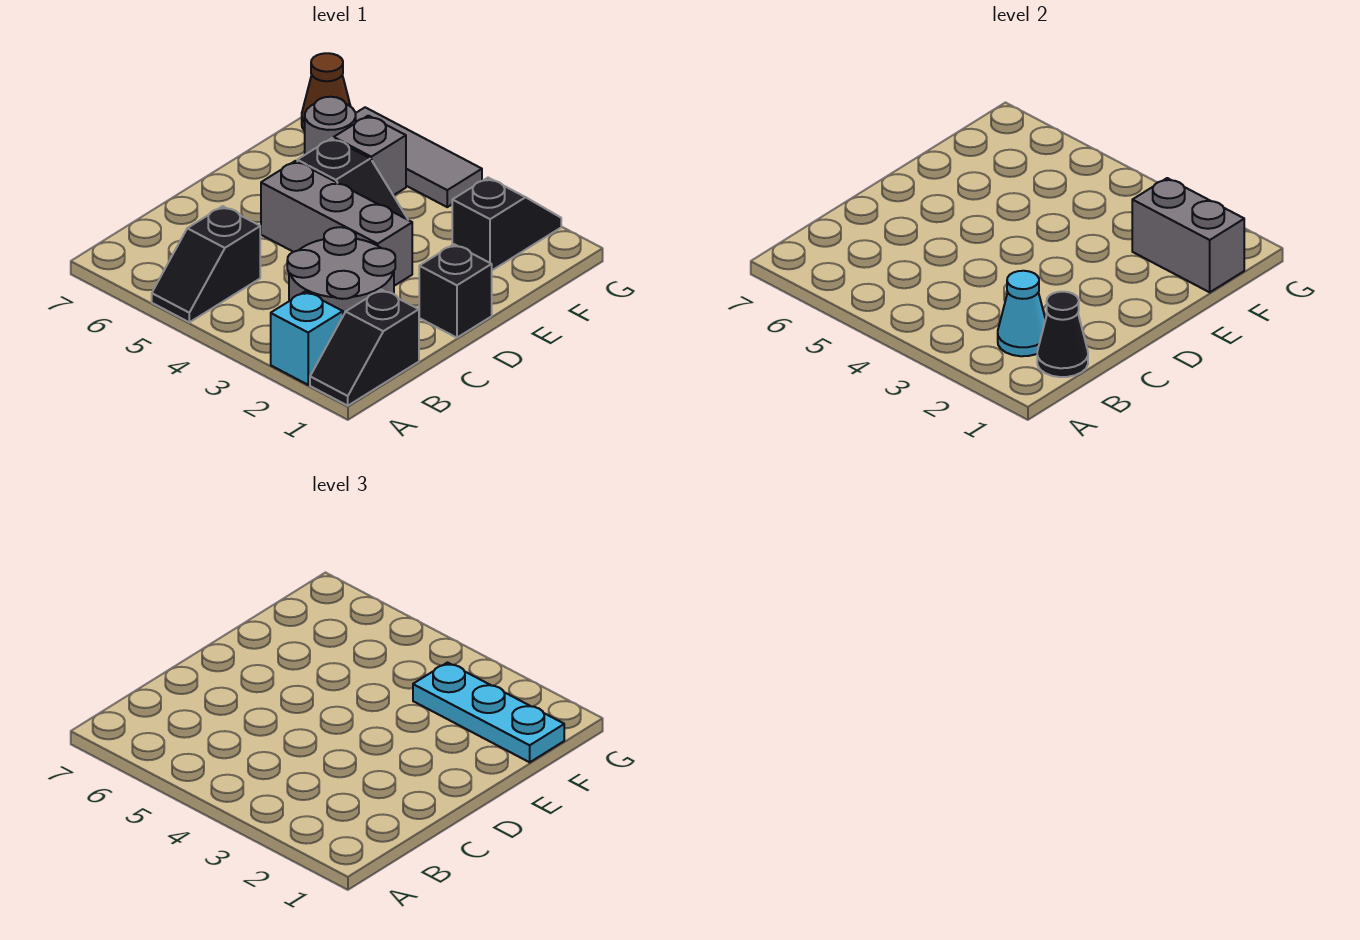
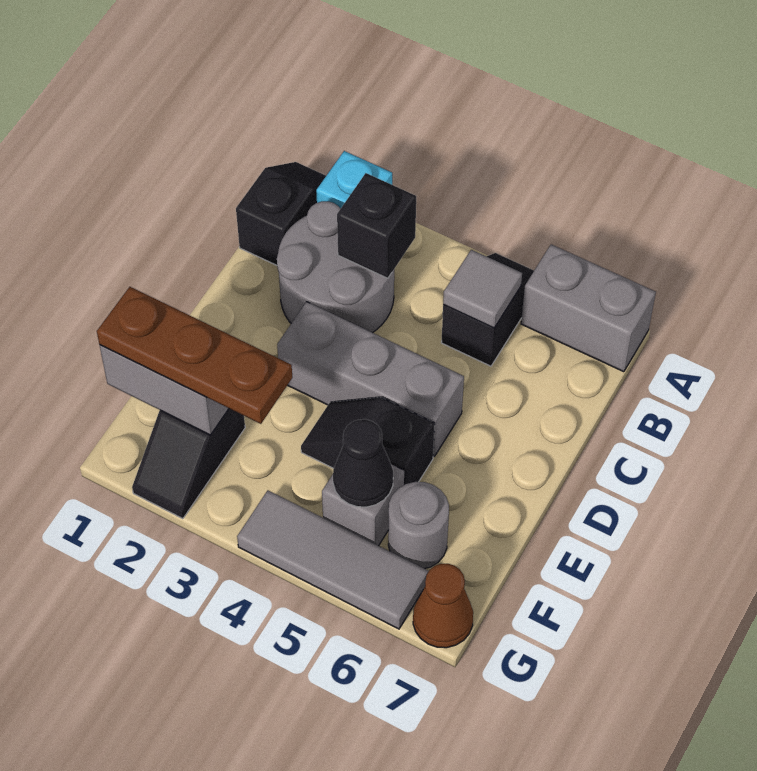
none -> grey brick A6:A7 level 1
black cone B1 level 2 -> black cone F5 level 2
cyan cone B2 level 2 -> none
none -> grey tile B5 level 2
black brick D1 level 1 -> black brick B3 level 2
cyan plate F1:F3 level 3 -> brown plate F1:F3 level 3

